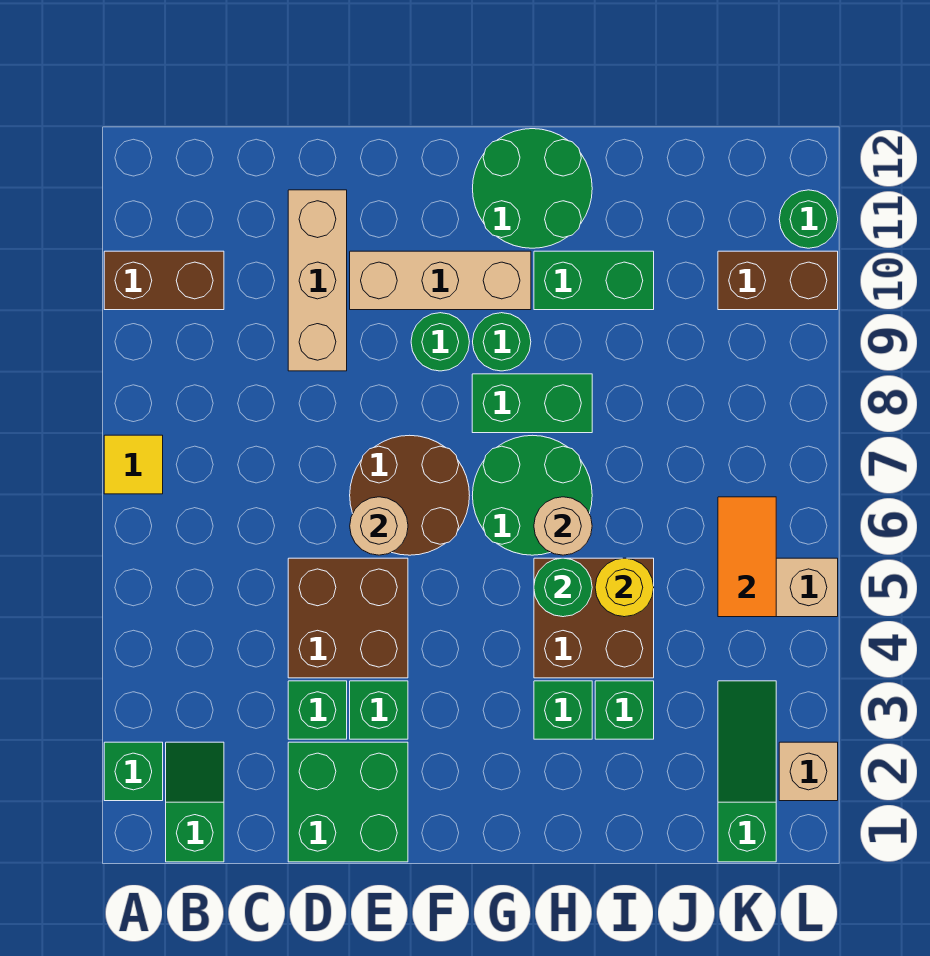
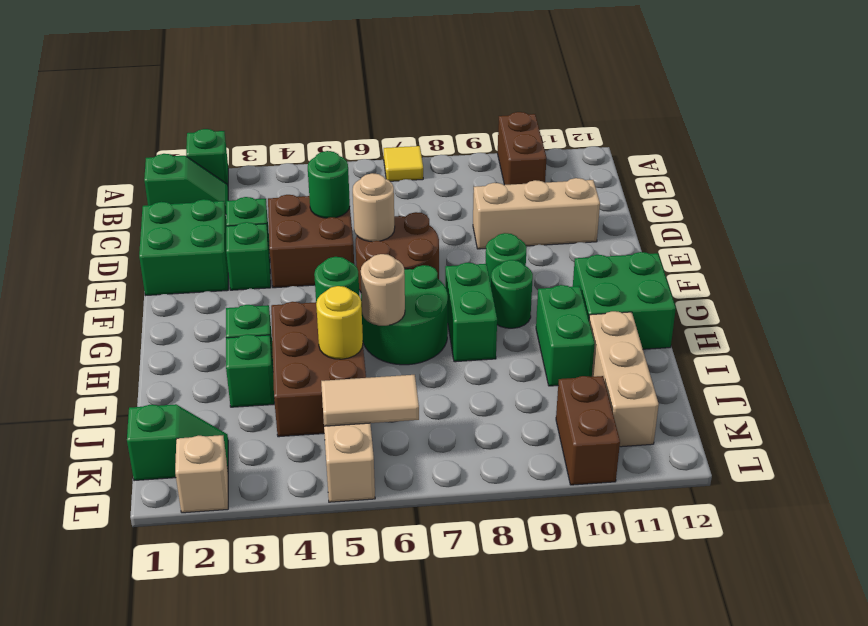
tan brick E10:G10 level 1 -> tan brick I11:K11 level 1
green round brick G11:H12 level 1 -> green brick G11:H12 level 1
brown brick H4:I5 level 1 -> brown brick H4:J5 level 1
green slope K1:K3 level 1 top 1 -> green slope K1:K2 level 1 top 1
orange tile K5:K6 level 2 -> tan tile K5:K6 level 2
green round brick L11 level 1 -> green round brick D5 level 2

